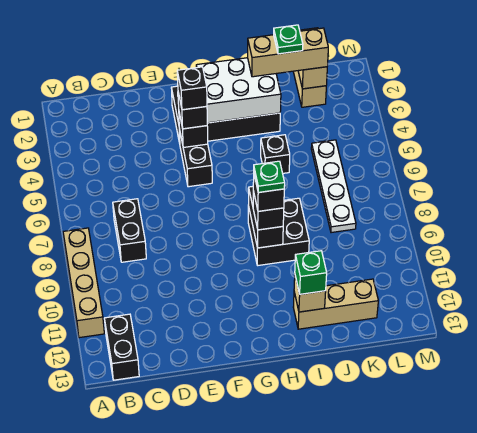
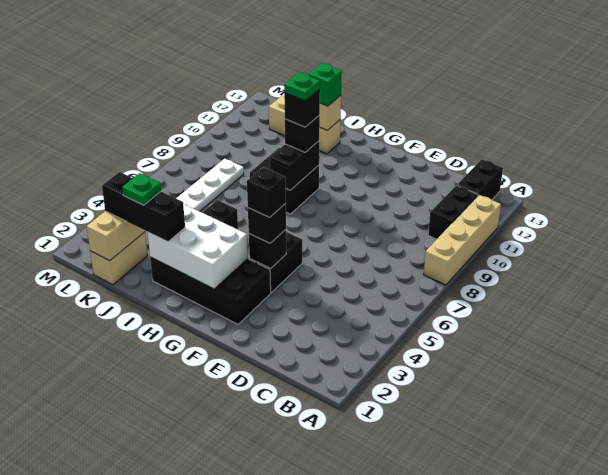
black brick C7:C8 level 1 -> black brick B10:B11 level 1
tan brick I2:K2 level 3 -> black brick I2:K2 level 3

